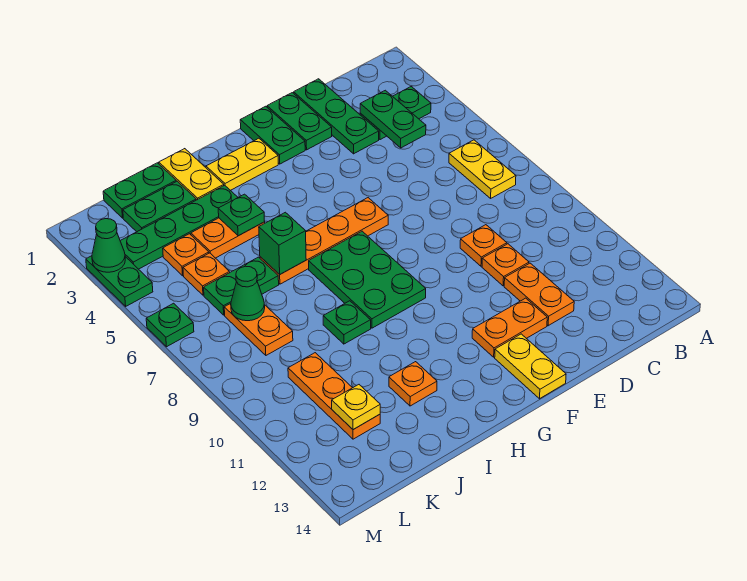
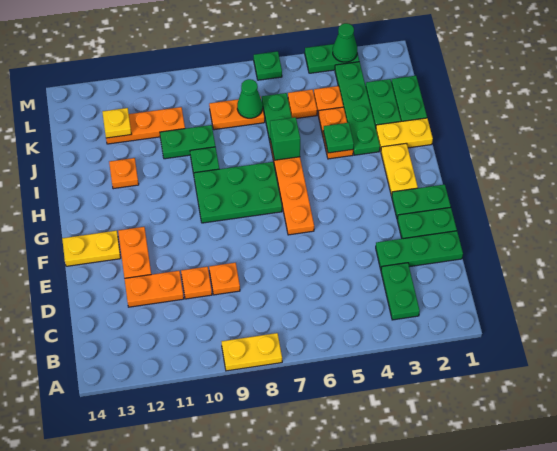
yellow plate B6:B7 level 1 -> yellow plate A8:A9 level 1
green plate C3:C4 level 2 -> green plate J9:J10 level 1

